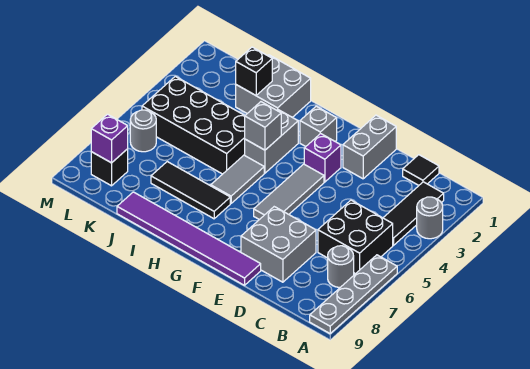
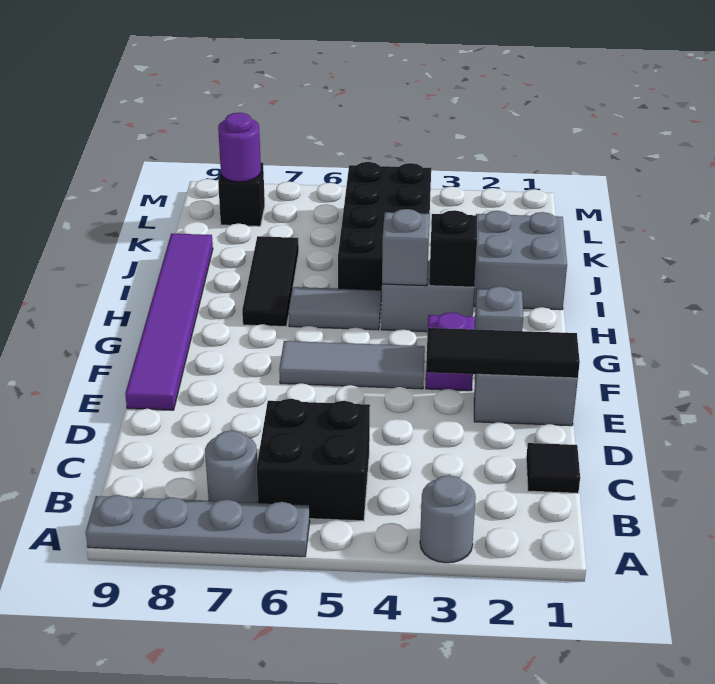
black tile B2:B4 level 1 -> black tile E1:E3 level 2
grey brick D7:E8 level 1 -> none
black brick J2 level 2 -> black brick H3 level 2
grey round brick L6 level 1 -> none
purple brick L8 level 2 -> purple round brick L8 level 2

